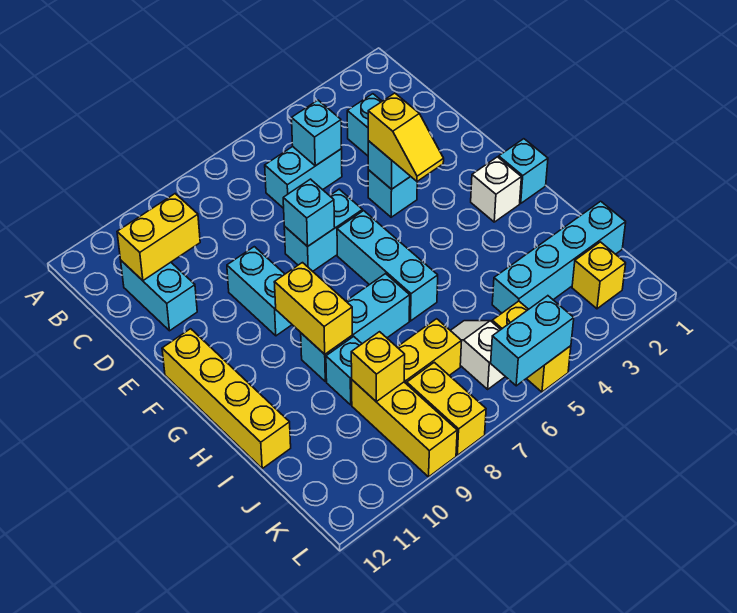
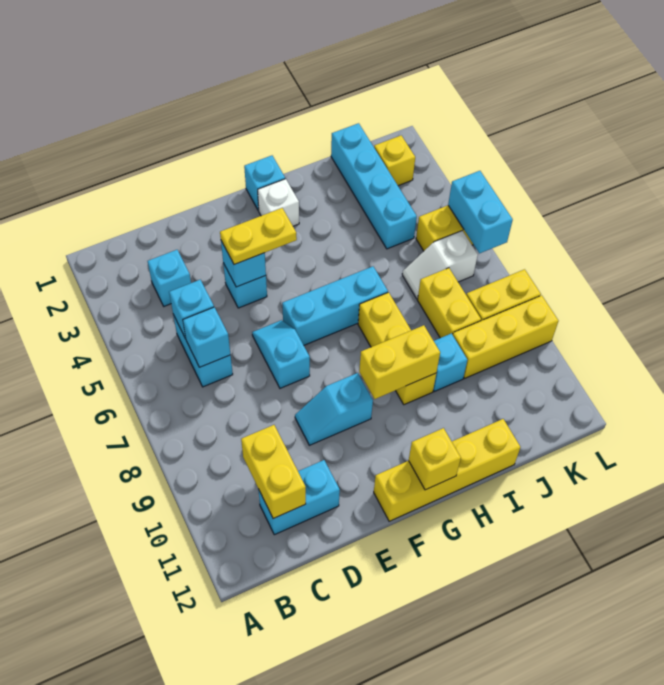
yellow slope E4:F4 level 3 top E -> yellow plate E4:F4 level 3
cyan brick E6:E7 level 1 -> cyan slope E6:E7 level 1 top 7
cyan brick E7 level 2 -> cyan brick C6 level 2
cyan brick E9:F9 level 1 -> cyan slope E9:F9 level 1 top F
cyan brick H7:H9 level 1 -> yellow brick H7:H9 level 1
yellow brick J9 level 2 -> yellow brick G12 level 2

